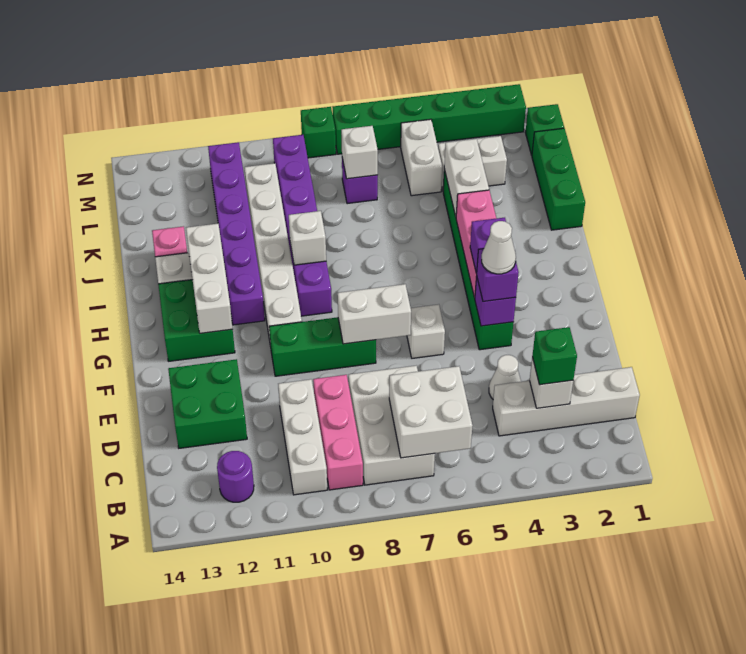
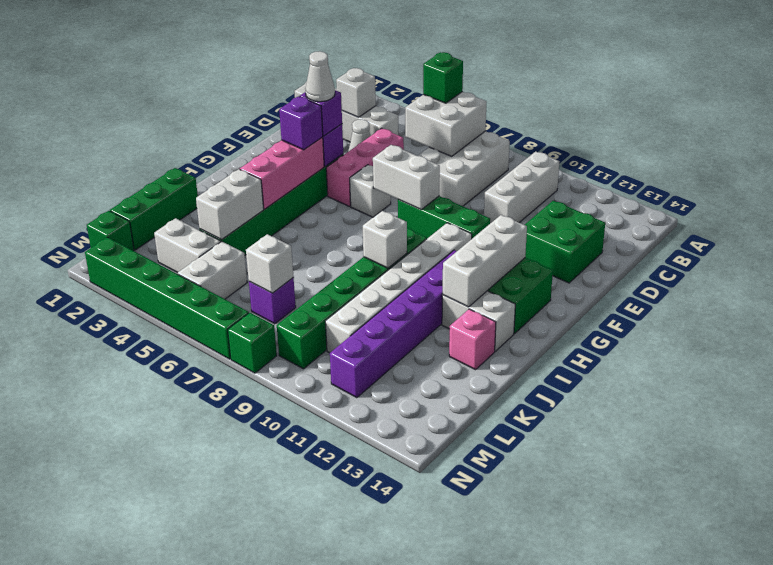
pink brick B9:D9 level 1 -> pink brick D5:F5 level 1
purple round brick B12 level 1 -> none
green brick C3 level 3 -> green brick B6 level 3
purple brick H9:M9 level 1 -> green brick H9:M9 level 1

